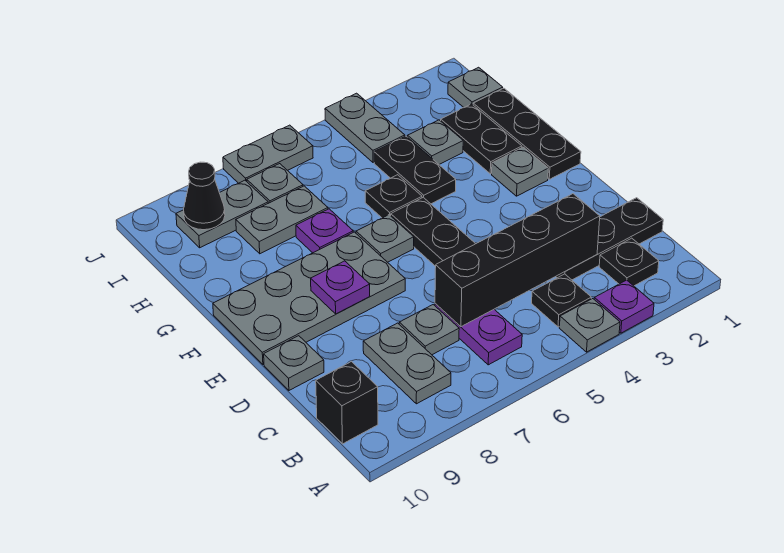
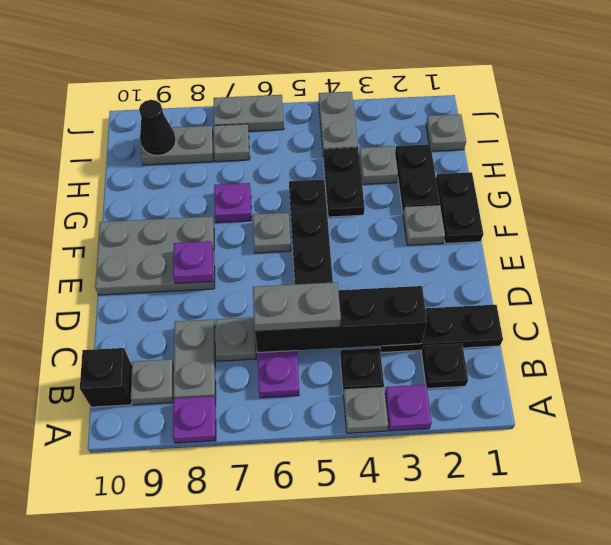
none -> purple plate A8 level 1
grey plate D10 level 1 -> grey plate B9 level 1
grey plate E7:F10 level 1 -> grey plate E8:F10 level 1
black plate F1:H1 level 1 -> black plate F1:G1 level 1
grey plate H7:H8 level 1 -> grey plate C5:C6 level 3

